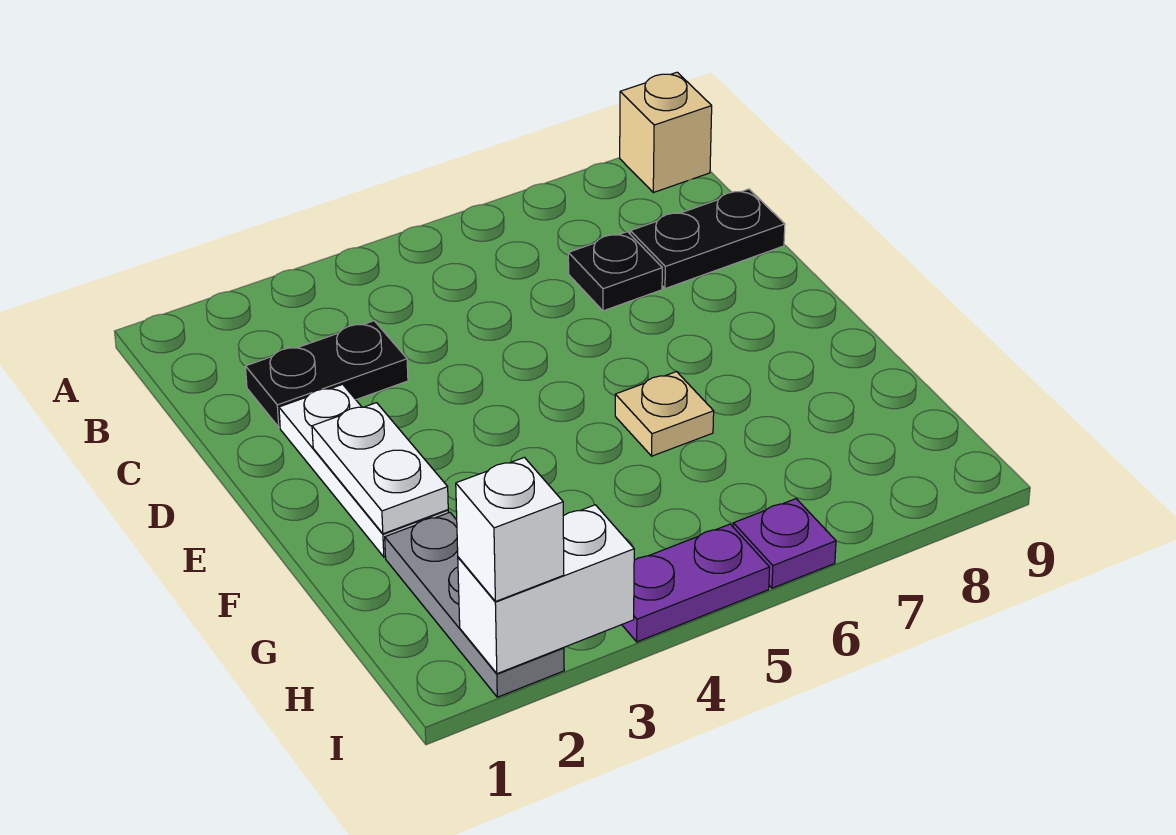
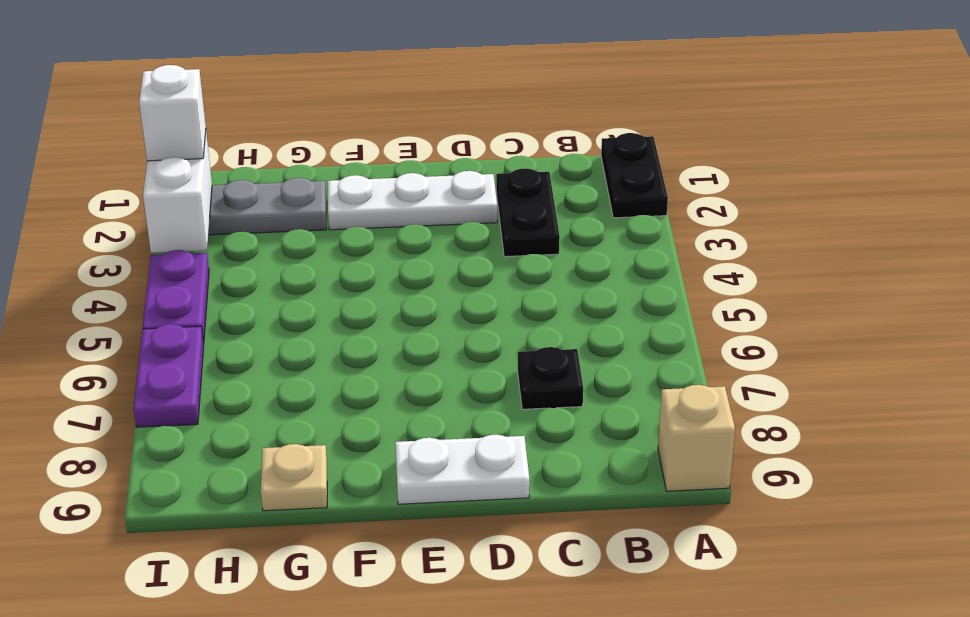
black plate C8:C9 level 1 -> black plate A1:A2 level 1
white plate E2:F2 level 2 -> white plate D9:E9 level 1
tan plate F6 level 1 -> tan plate G9 level 1
purple plate I6 level 1 -> purple plate I6:I7 level 1

